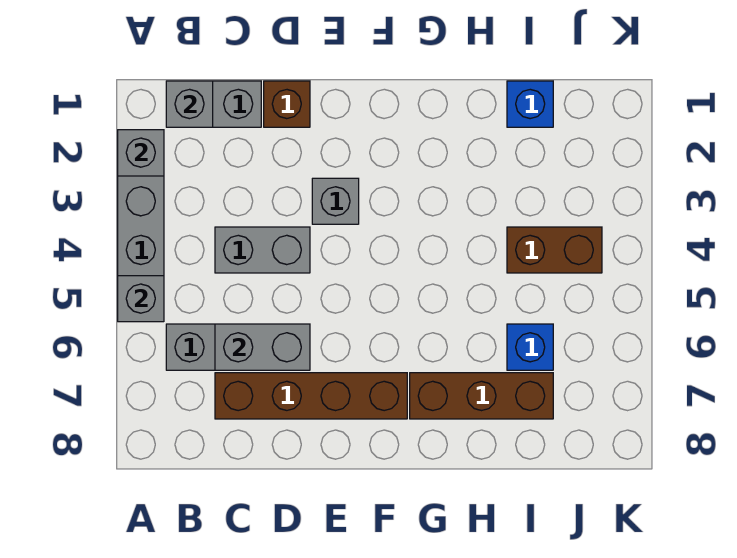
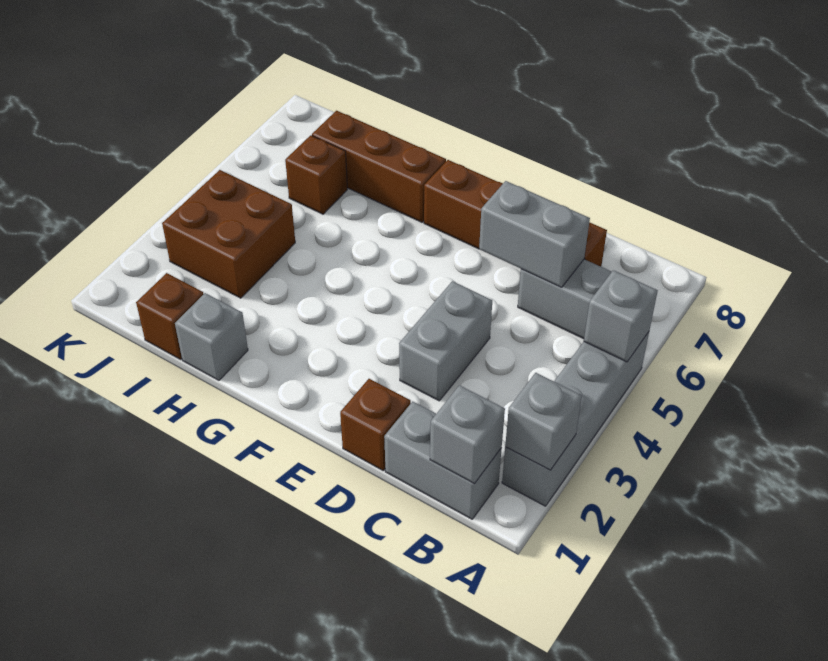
grey brick C4:D4 level 1 -> grey brick D3:D4 level 1
grey brick E3 level 1 -> grey brick H1 level 1
blue brick I1 level 1 -> brown brick I1 level 1
brown brick I4:J4 level 1 -> brown brick I3:J4 level 1
blue brick I6 level 1 -> brown brick I6 level 1

